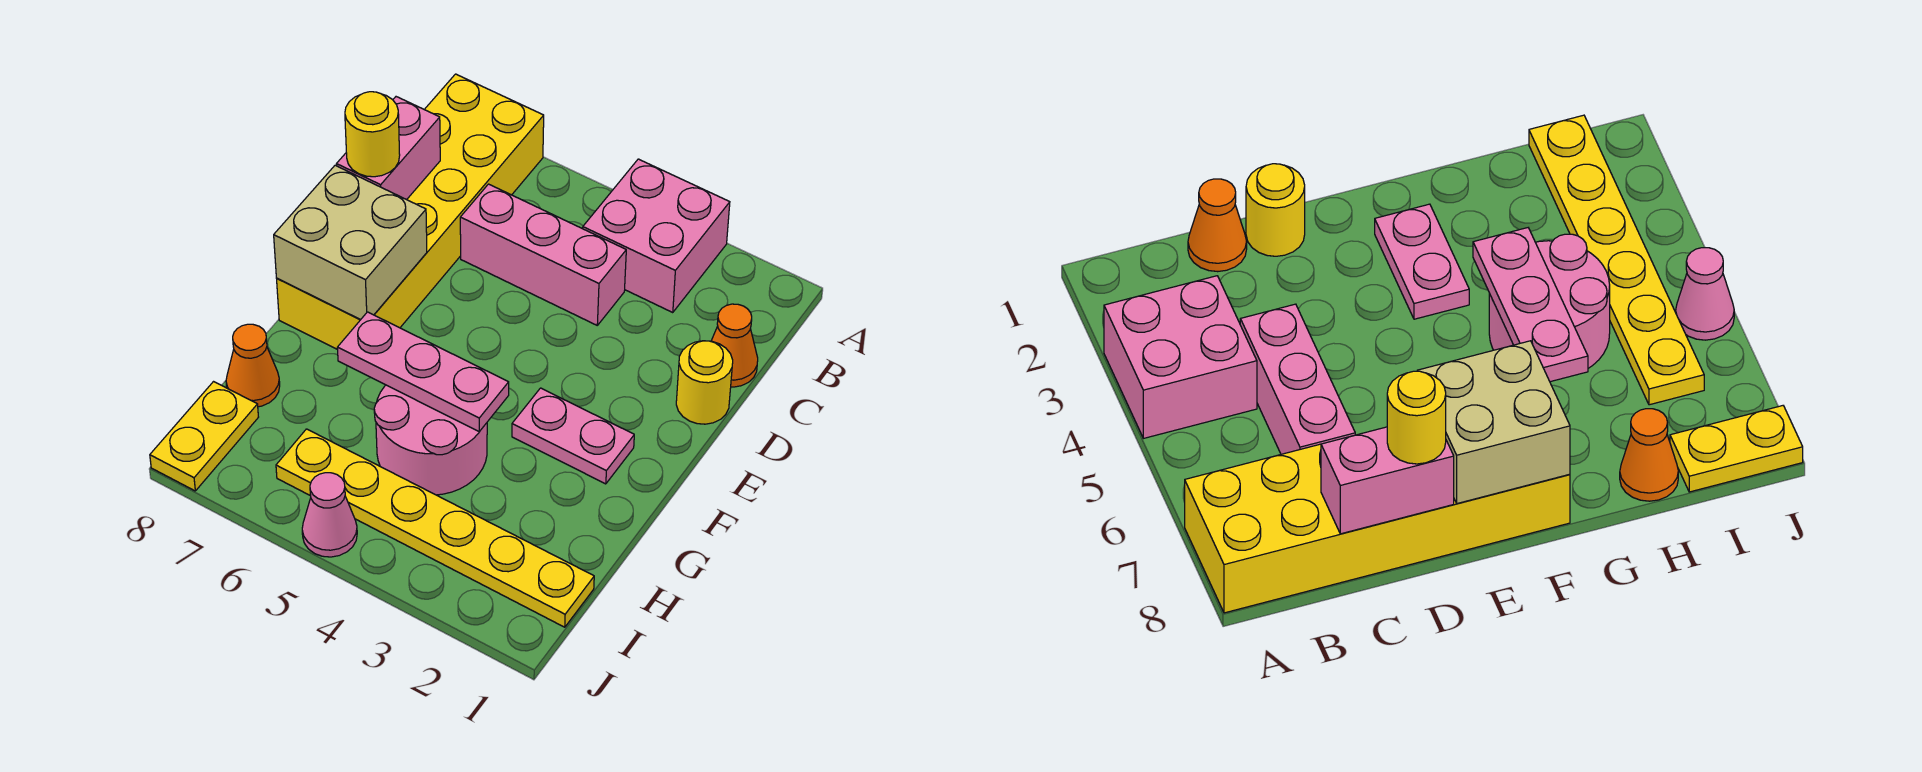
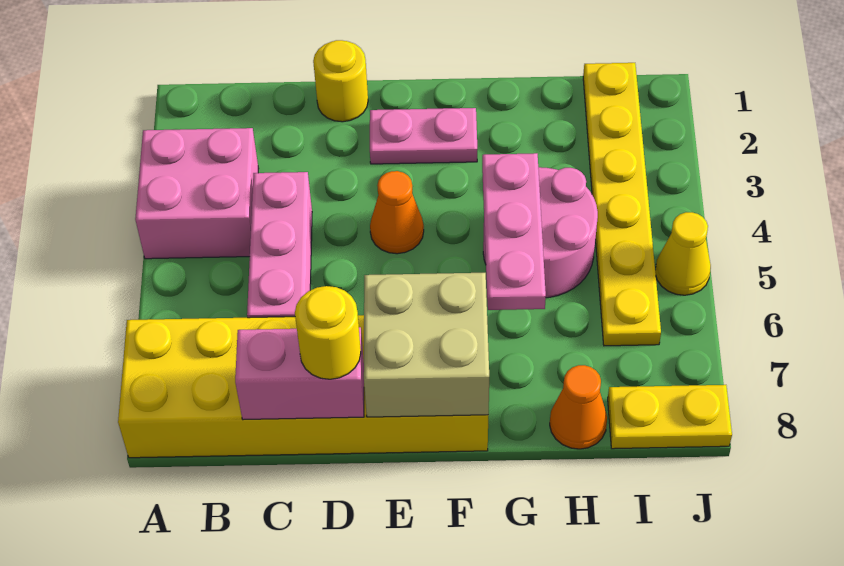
orange cone C1 level 1 -> orange cone E4 level 1
pink plate F2:F3 level 1 -> pink plate E2:F2 level 1
pink cone J5 level 1 -> yellow cone J5 level 1

